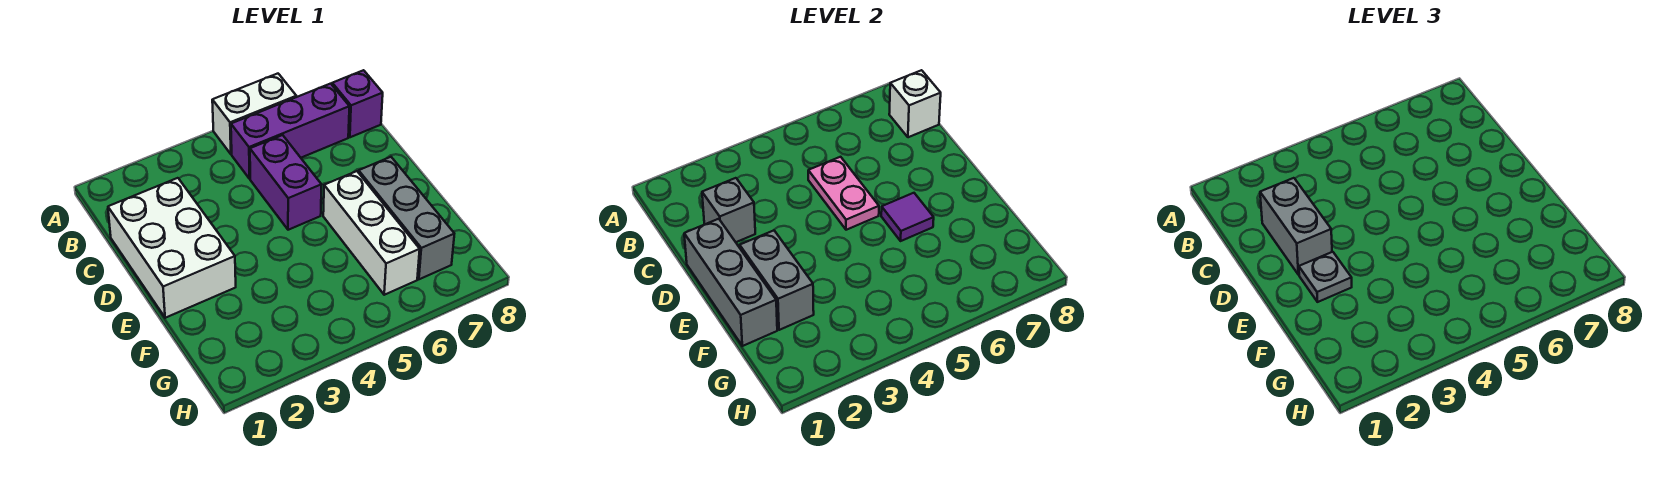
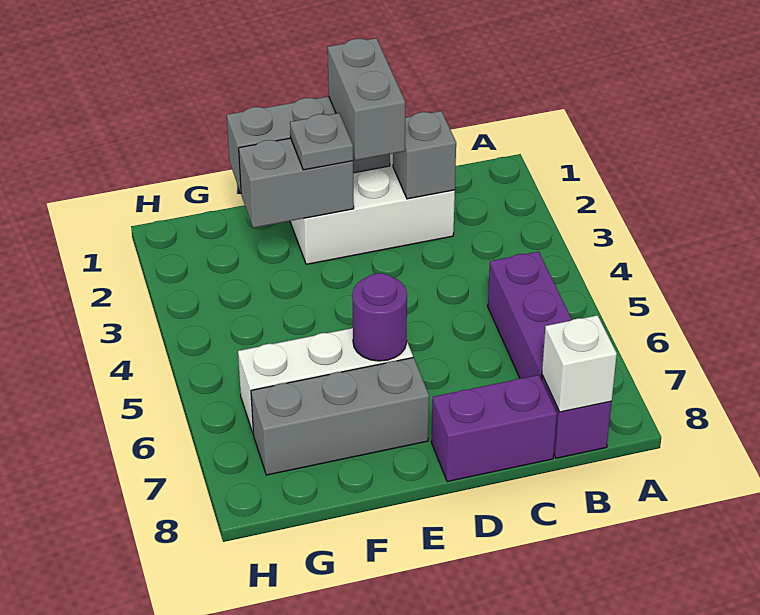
white brick A5:A6 level 1 -> none
grey brick C2:D2 level 3 -> grey brick D1:D2 level 3
purple brick C5:D5 level 1 -> purple brick C8:D8 level 1
pink plate C5:D5 level 2 -> none
purple tile E6 level 2 -> purple round brick E6 level 2

